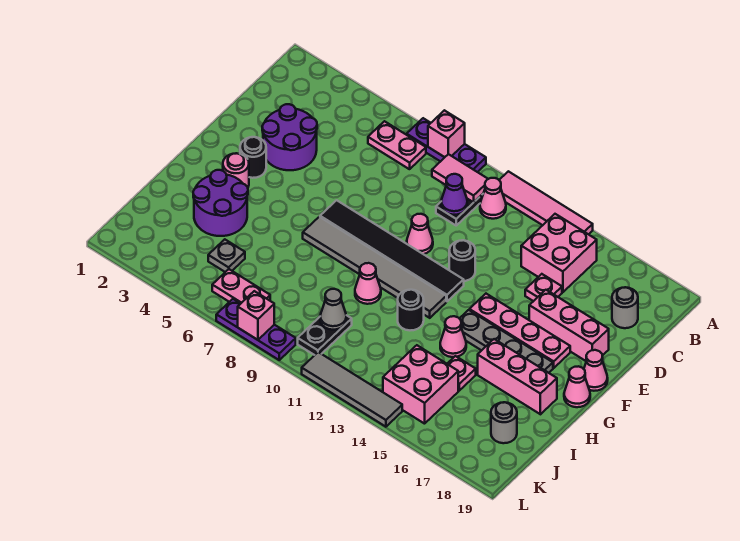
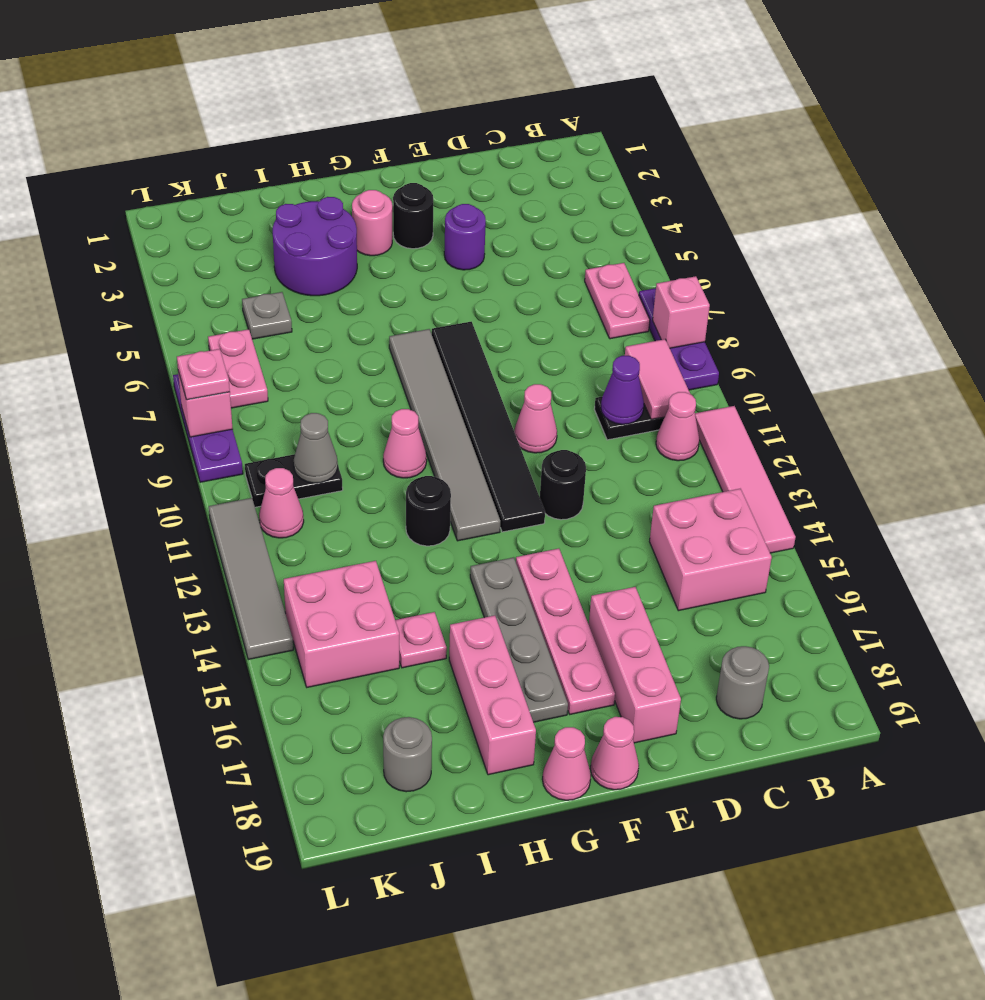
purple round brick D3:E4 level 1 -> purple round brick E4 level 1
pink plate D15 level 1 -> pink plate L8 level 3
pink cone H14 level 1 -> pink cone K11 level 1

